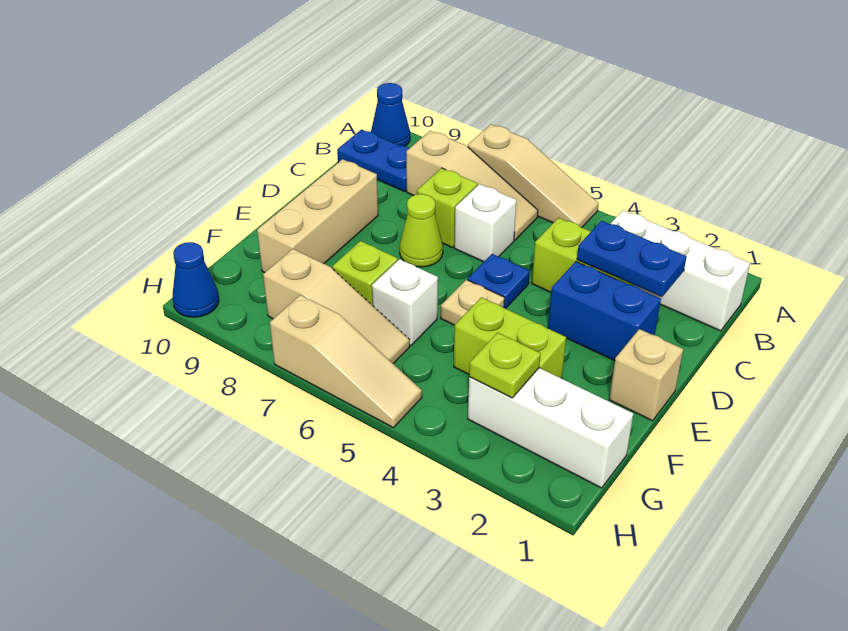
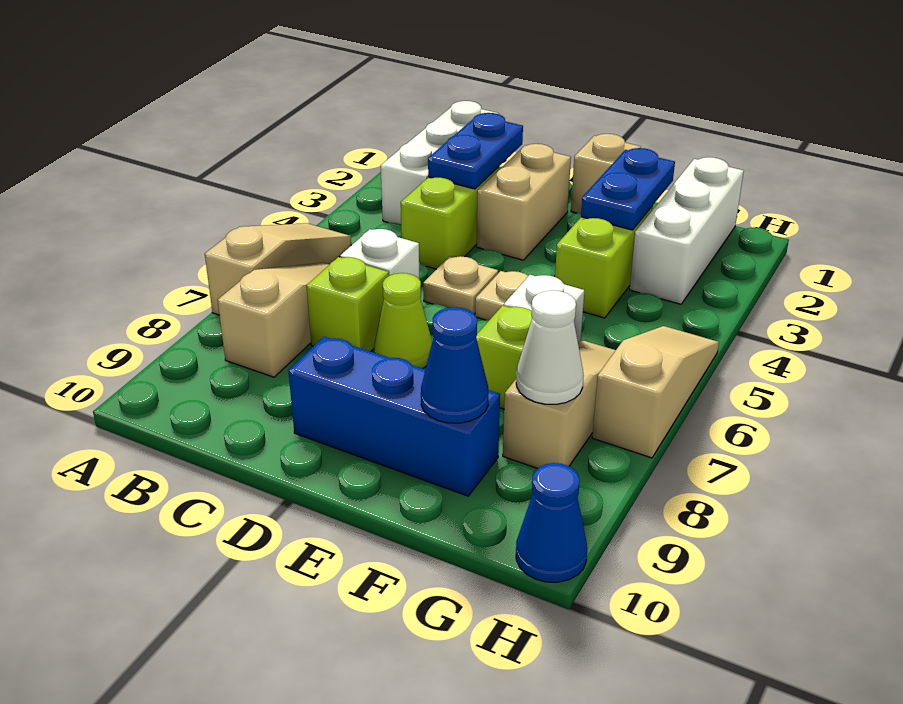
blue cone A10 level 1 -> blue cone F9 level 2
blue plate B9:B10 level 1 -> blue plate F2:F3 level 2
blue brick D2:D3 level 1 -> tan brick D2:D3 level 1
blue plate D5 level 1 -> tan plate D5 level 1
tan brick D9:F9 level 1 -> blue brick D9:F9 level 1
lime plate G3 level 2 -> none
none -> white cone G8 level 2

